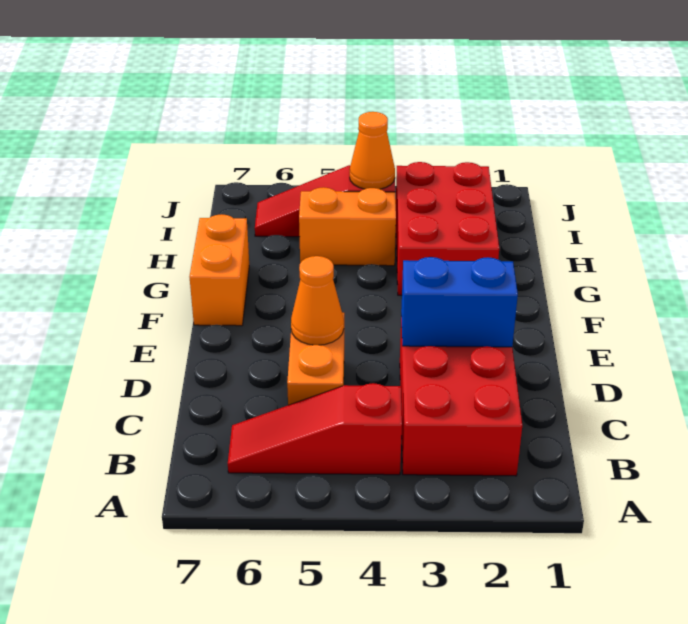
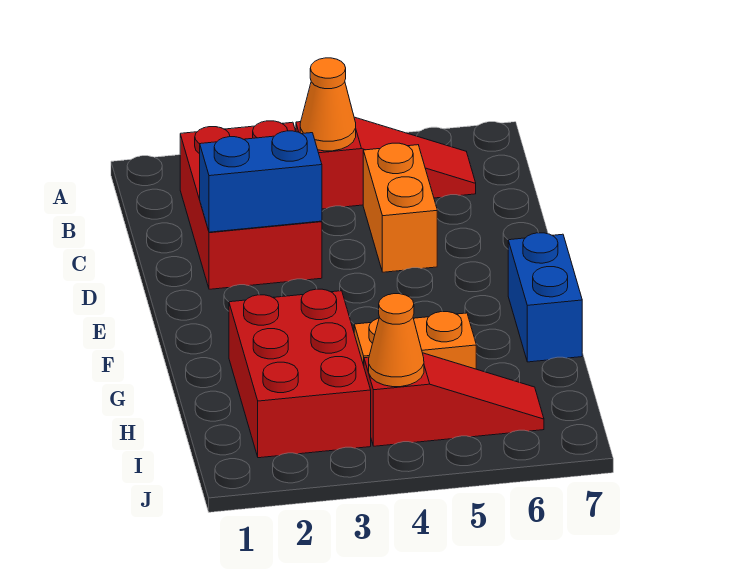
orange cone D5 level 2 -> orange cone B4 level 2
orange brick F7:G7 level 1 -> blue brick F7:G7 level 1

